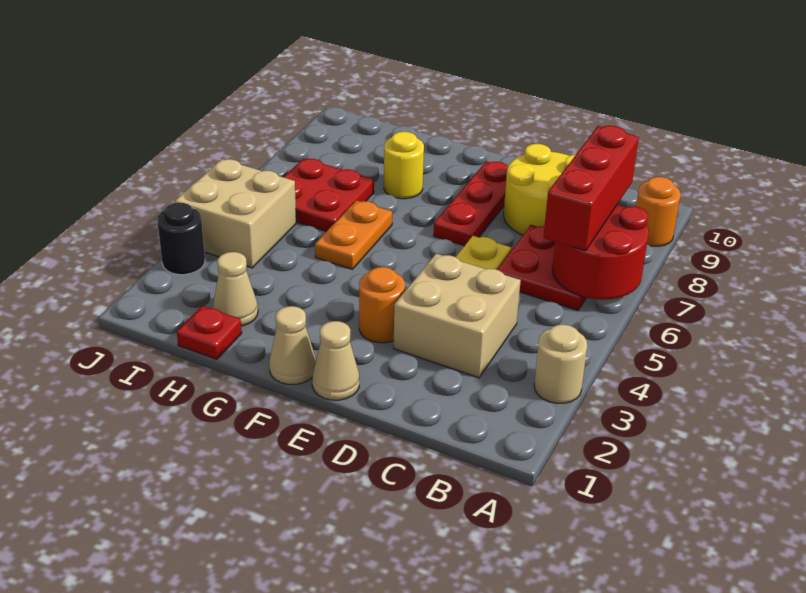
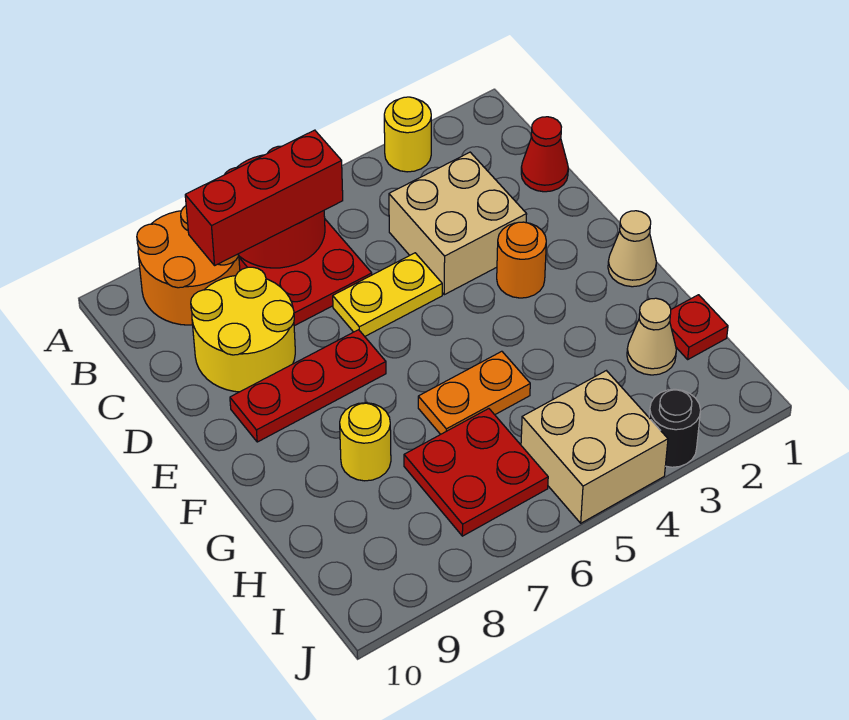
tan round brick A3 level 1 -> yellow round brick A3 level 1
orange round brick A9 level 1 -> orange round brick A8:B9 level 1
none -> red cone C1 level 1
tan cone E1 level 1 -> none

